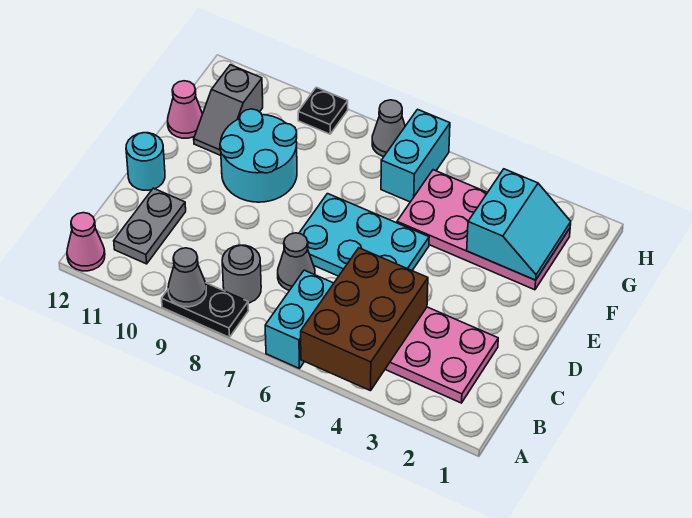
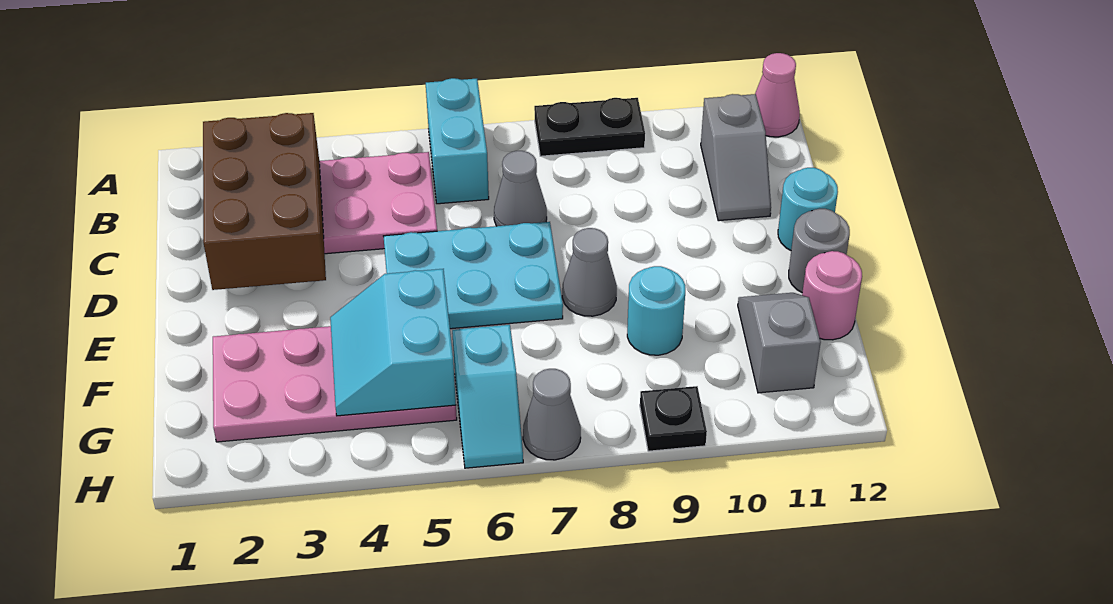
brown brick A4:C5 level 2 -> brown brick B2:D3 level 2
grey cone A9 level 2 -> grey cone E8 level 1
grey round brick B8 level 1 -> grey round brick E12 level 1
grey plate B11:C11 level 1 -> grey slope B11:C11 level 1 top B
cyan round brick E9:F10 level 1 -> cyan round brick F9 level 1
cyan slope F2:G3 level 2 top 3 -> cyan slope F4:G5 level 2 top 5
pink cone F12 level 1 -> pink round brick F12 level 1
cyan brick G6:H6 level 1 -> cyan slope G6:H6 level 1 top G

